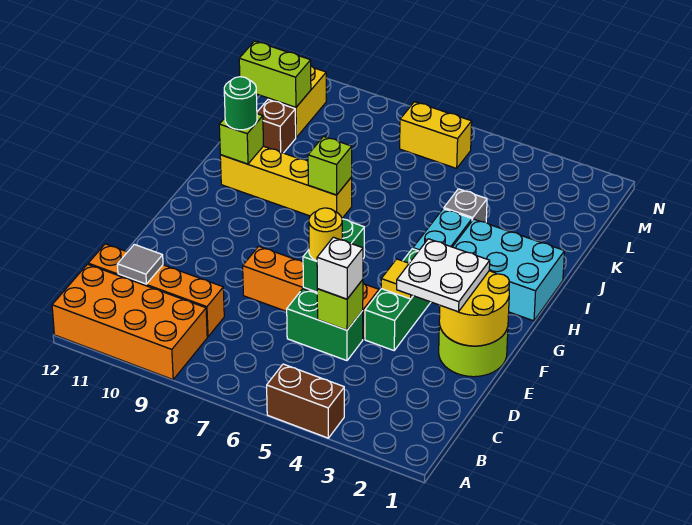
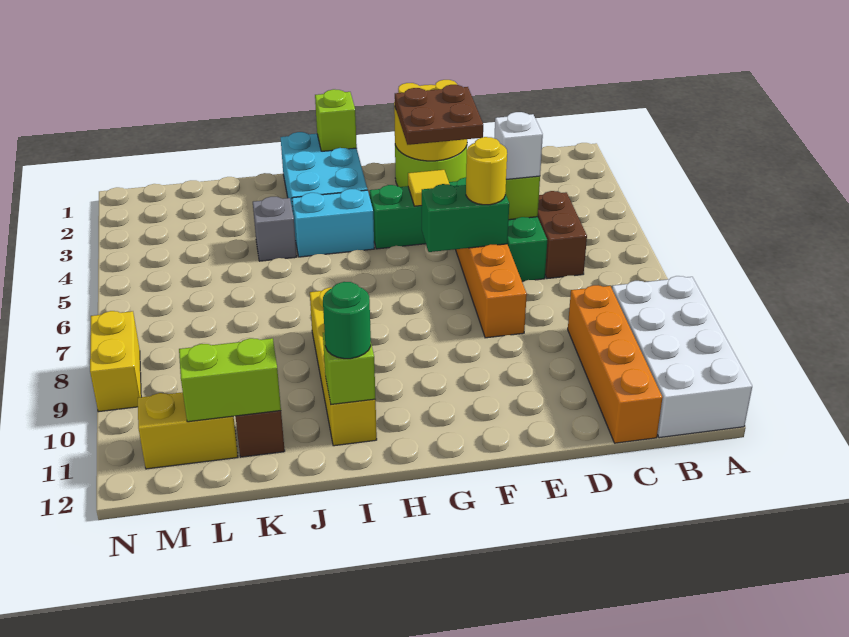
brown brick A4:A5 level 1 -> brown brick C5:C6 level 1
orange brick A9:B12 level 1 -> white brick A9:B12 level 1
grey tile C11 level 2 -> none
white plate E2:F3 level 3 -> brown plate E2:F3 level 3
lime brick I8 level 2 -> lime brick H1 level 2
lime brick L11:L12 level 2 -> lime brick K11:L11 level 2
yellow brick M6:M7 level 1 -> yellow brick N8:N9 level 1

